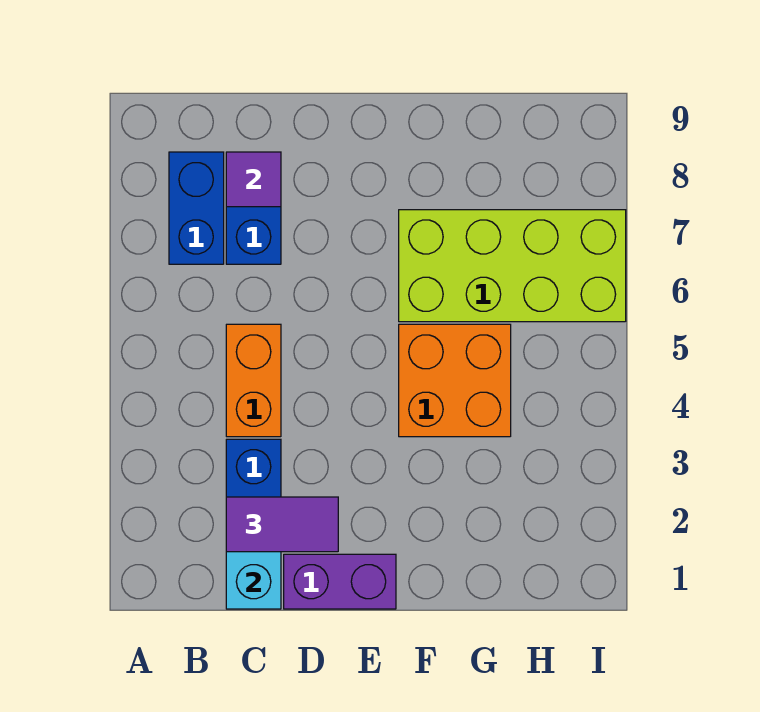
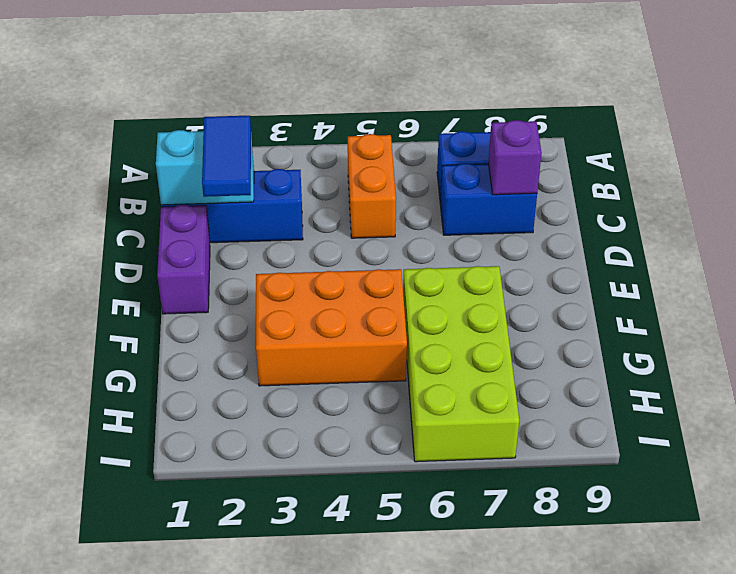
purple tile C2:D2 level 3 -> blue tile C2:D2 level 3
orange brick C4:C5 level 1 -> orange brick B5:C5 level 1
purple tile C8 level 2 -> purple brick C8 level 2
orange brick F4:G5 level 1 -> orange brick F3:G5 level 1

